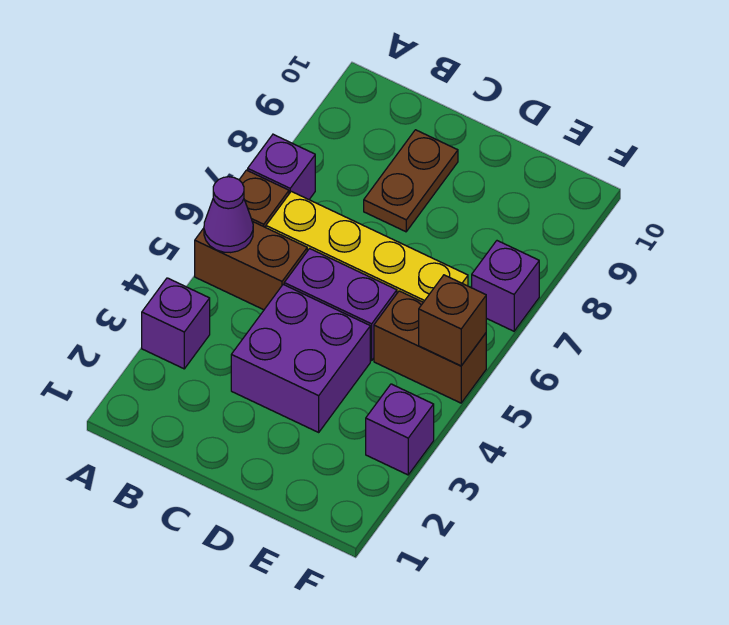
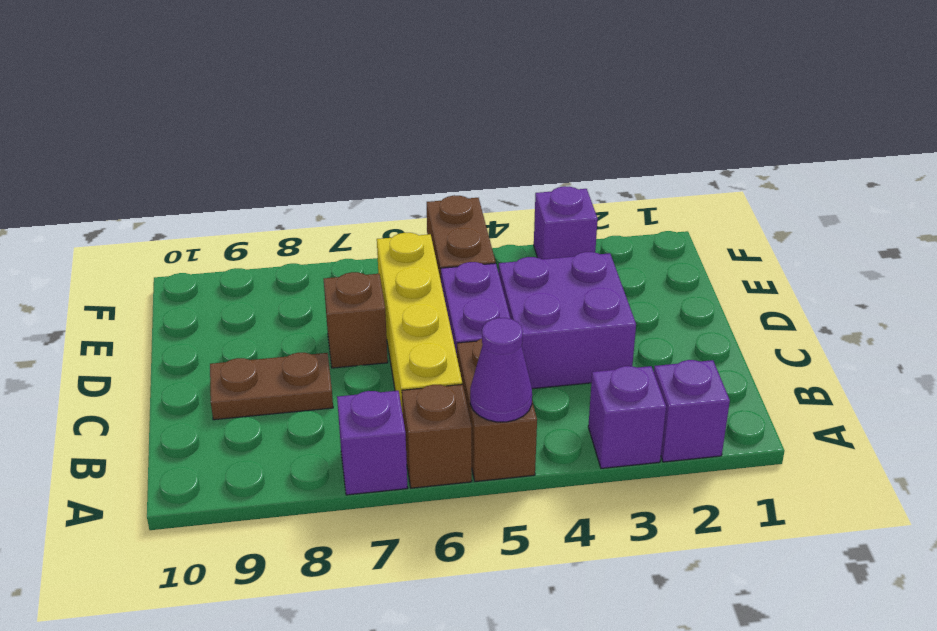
brown brick F5 level 2 -> brown brick D7 level 1
purple brick F7 level 1 -> purple brick A2 level 1

